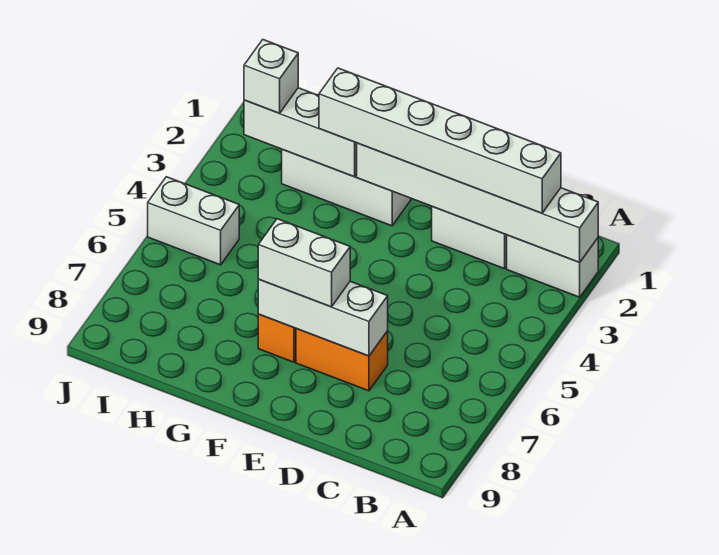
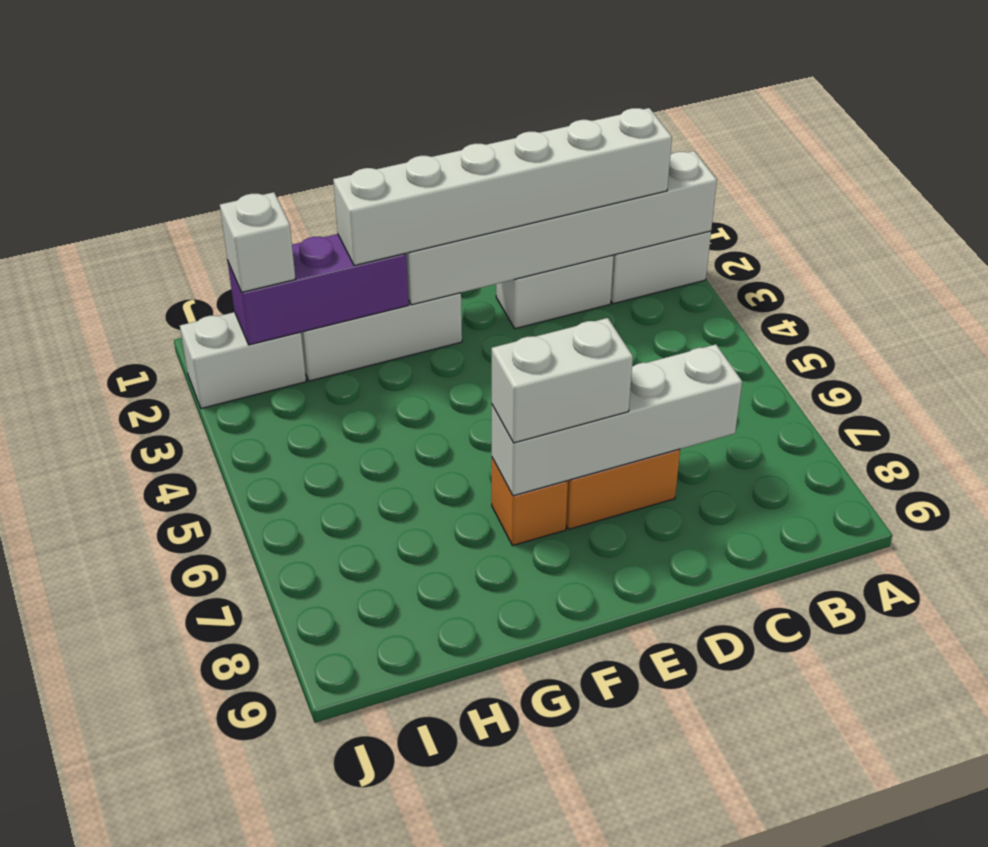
white brick D7:F7 level 2 -> white brick C7:F7 level 2
white brick G2:I2 level 2 -> purple brick G2:I2 level 2
white brick I5:J5 level 1 -> white brick I2:J2 level 1

